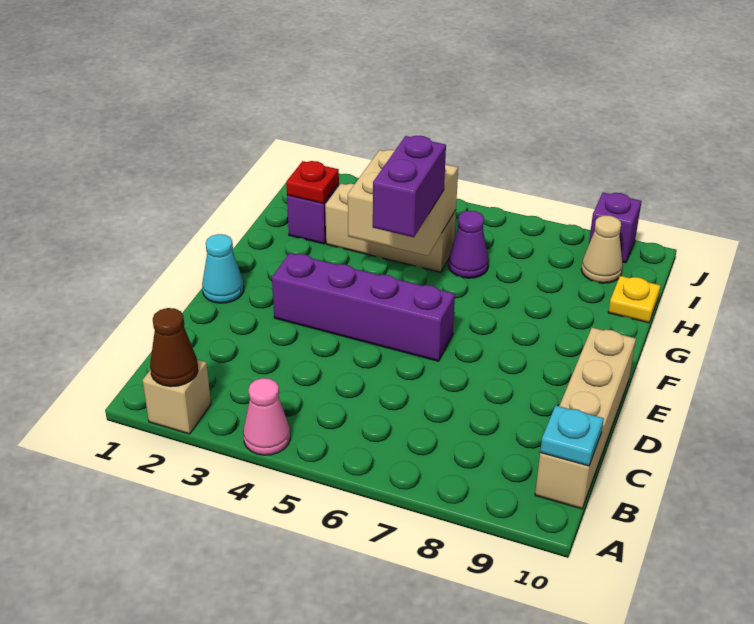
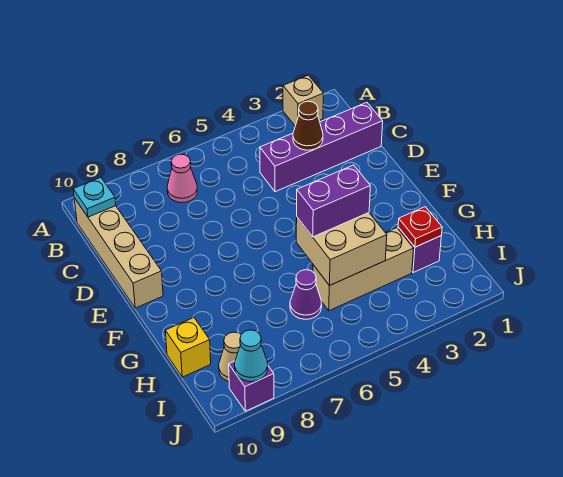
brown cone A2 level 2 -> brown cone C3 level 2
pink cone A4 level 1 -> pink cone B7 level 1
cyan cone E1 level 1 -> cyan cone J9 level 2
purple brick E3:E6 level 1 -> purple brick C1:C4 level 1
purple brick F5:G5 level 3 -> purple brick G4:G5 level 3
yellow plate H10 level 1 -> yellow brick H10 level 1

